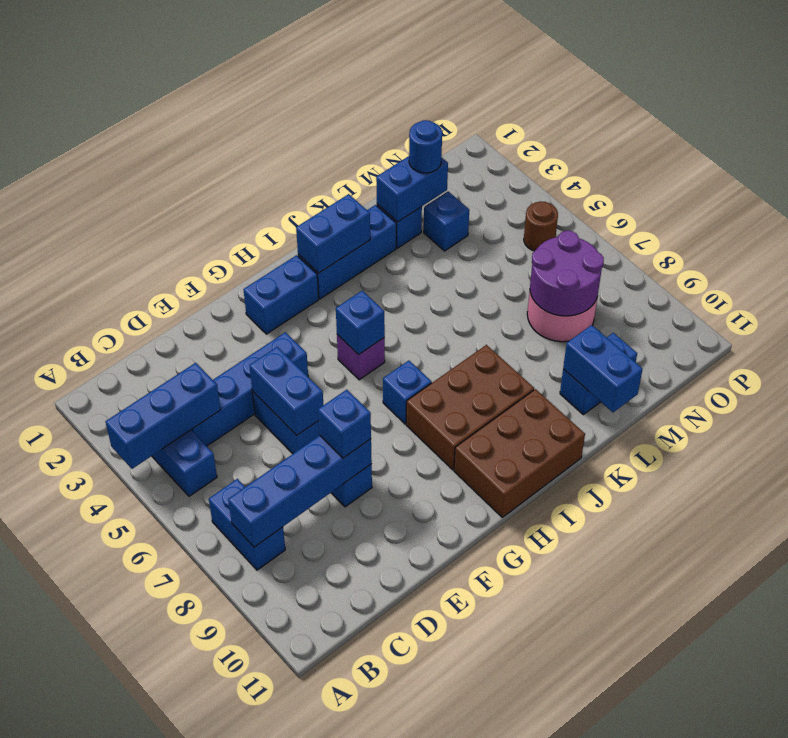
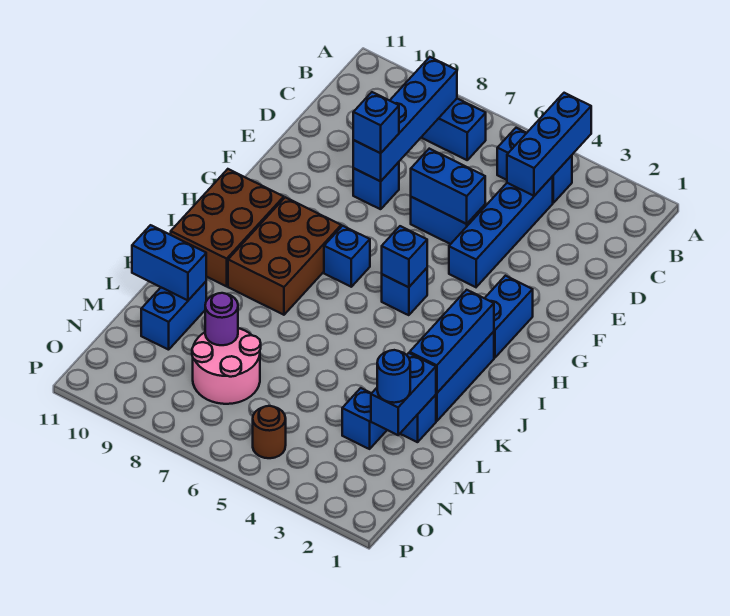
purple brick H5 level 1 -> blue brick H5 level 1
blue brick I2:J2 level 2 -> blue brick I2:K2 level 2
purple round brick M7:N8 level 2 -> purple round brick M8 level 2

